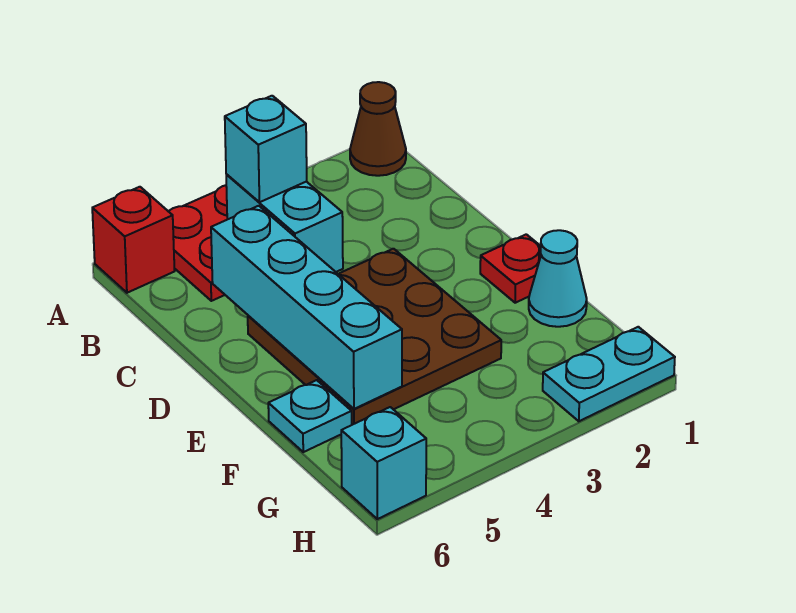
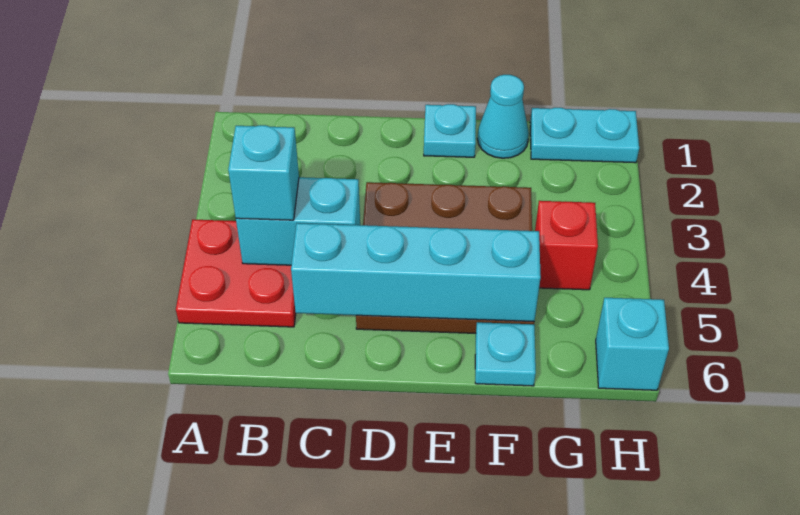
brown cone A1 level 1 -> none
red brick A6 level 1 -> red brick G4 level 1
red plate E1 level 1 -> cyan plate E1 level 1
cyan plate H1:H2 level 1 -> cyan plate G1:H1 level 1

